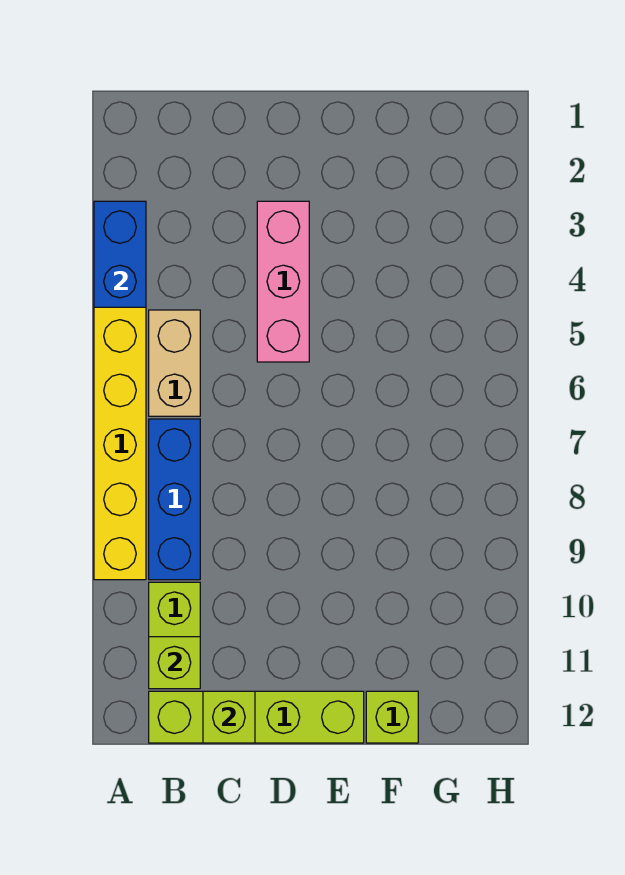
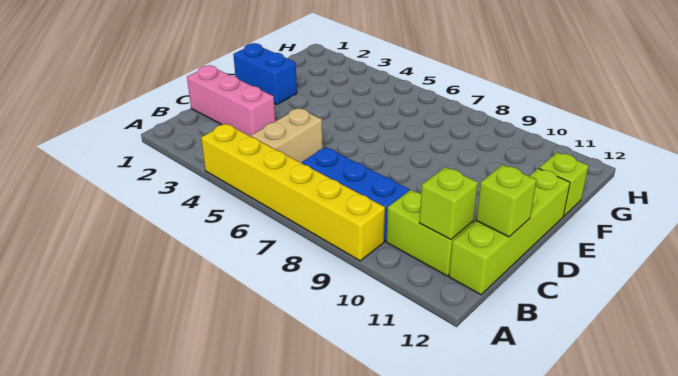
blue brick A3:A4 level 2 -> blue brick E1:E2 level 1
tan brick B5:B6 level 1 -> tan brick B5:C5 level 1
pink brick D3:D5 level 1 -> pink brick C1:C3 level 1

